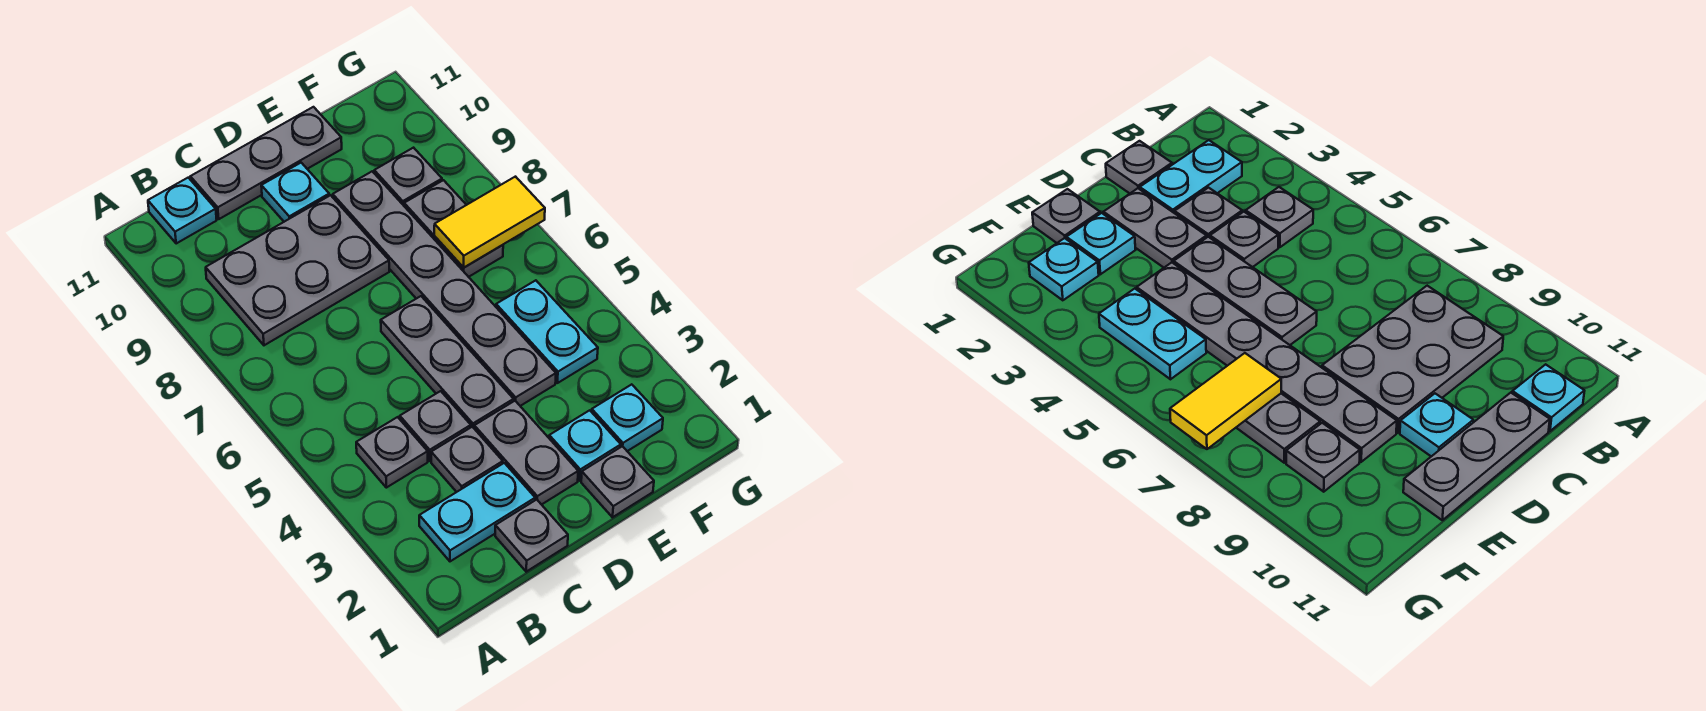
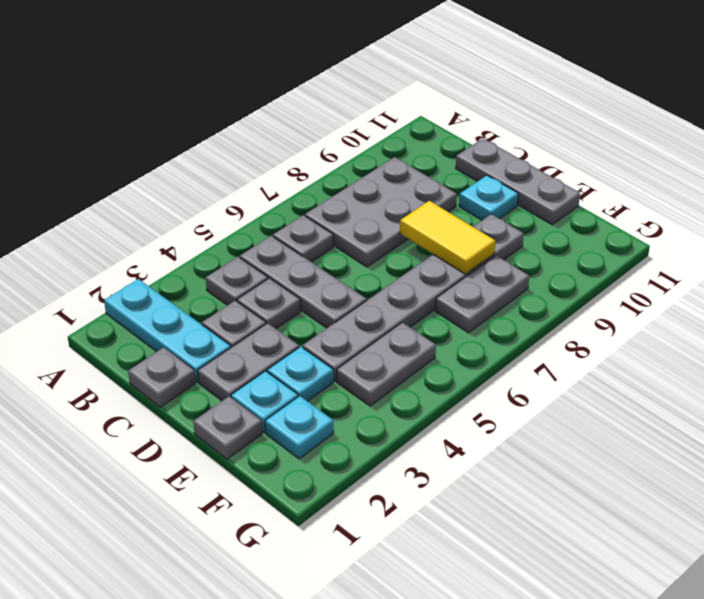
cyan plate B2:C2 level 1 -> cyan plate A2:C2 level 1
grey plate B8:D9 level 1 -> grey plate B7:C9 level 1
cyan plate B11 level 1 -> cyan plate E3 level 1
grey plate D4:D6 level 1 -> grey plate B5:D5 level 1
cyan plate F4:F5 level 1 -> grey plate F4:F5 level 1
yellow tile F7:G7 level 2 -> yellow tile D8:E8 level 2
grey plate F9 level 1 -> grey plate B6 level 1

